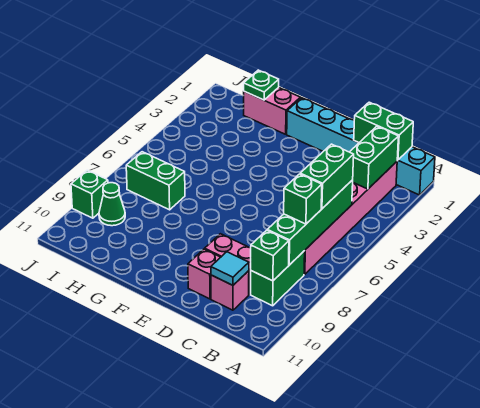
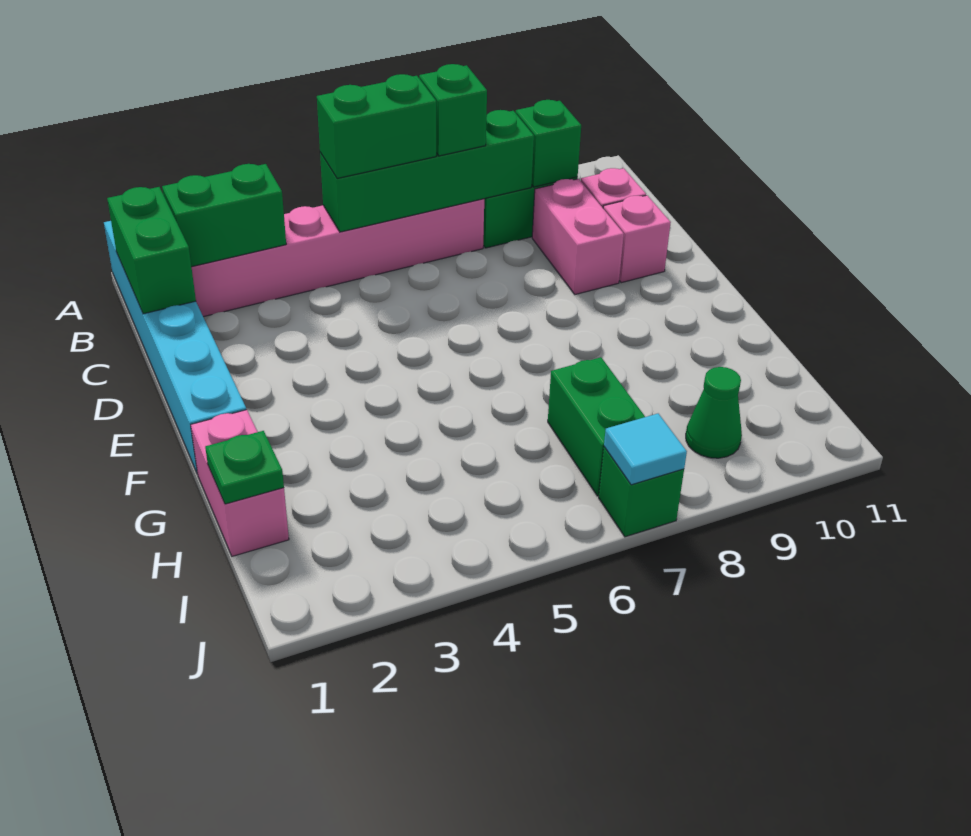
cyan tile C10 level 2 -> cyan tile J7 level 2
green brick J9 level 1 -> green brick J7 level 1

